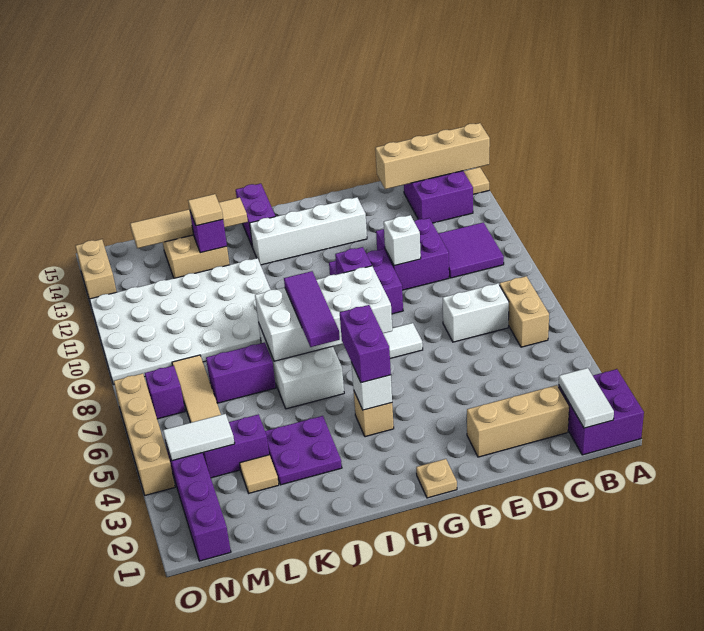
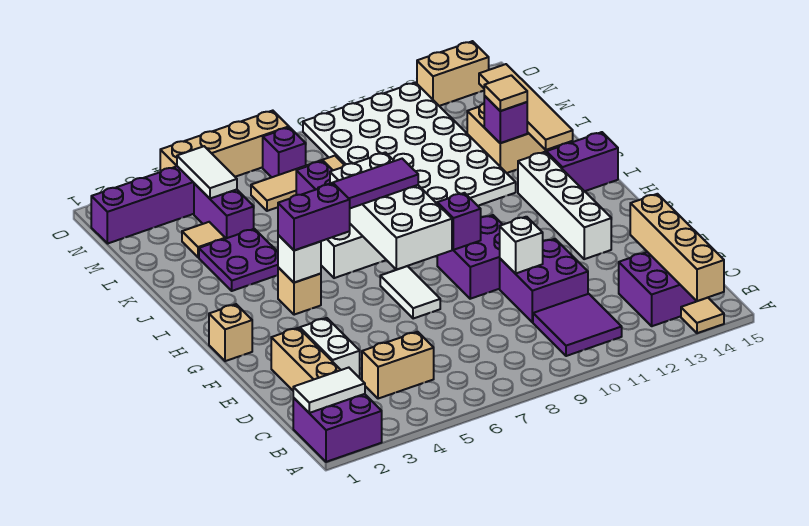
tan brick B6:B7 level 1 -> tan brick C4:C5 level 1
white brick C7:D7 level 1 -> white brick D3:E3 level 1
tan plate G1 level 1 -> tan brick G1 level 1

